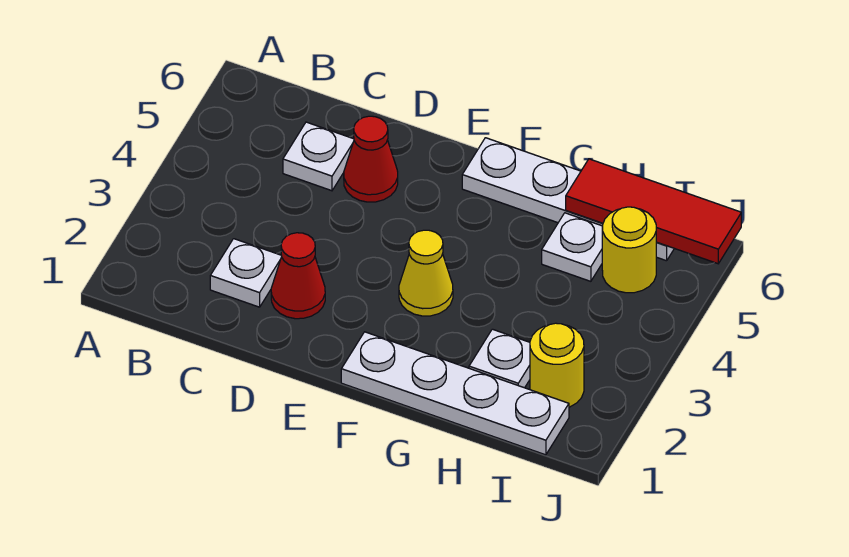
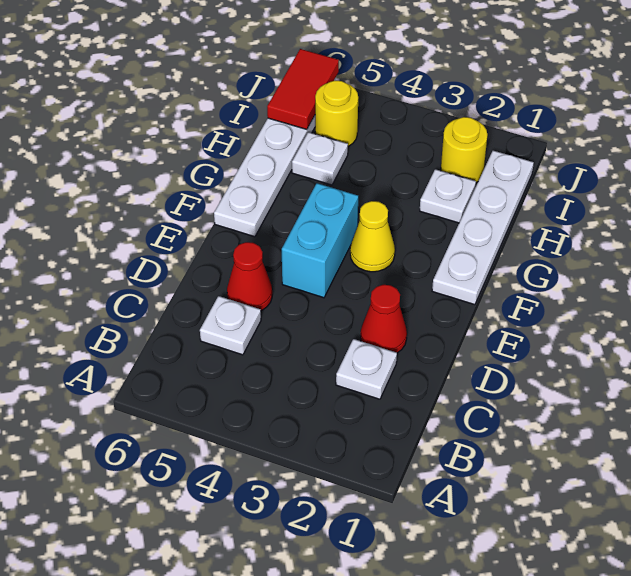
none -> cyan brick E4:F4 level 1
red tile H6:J6 level 2 -> red tile I6:J6 level 2

